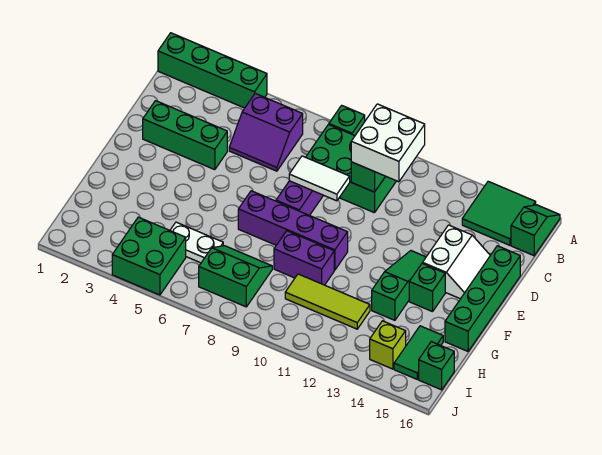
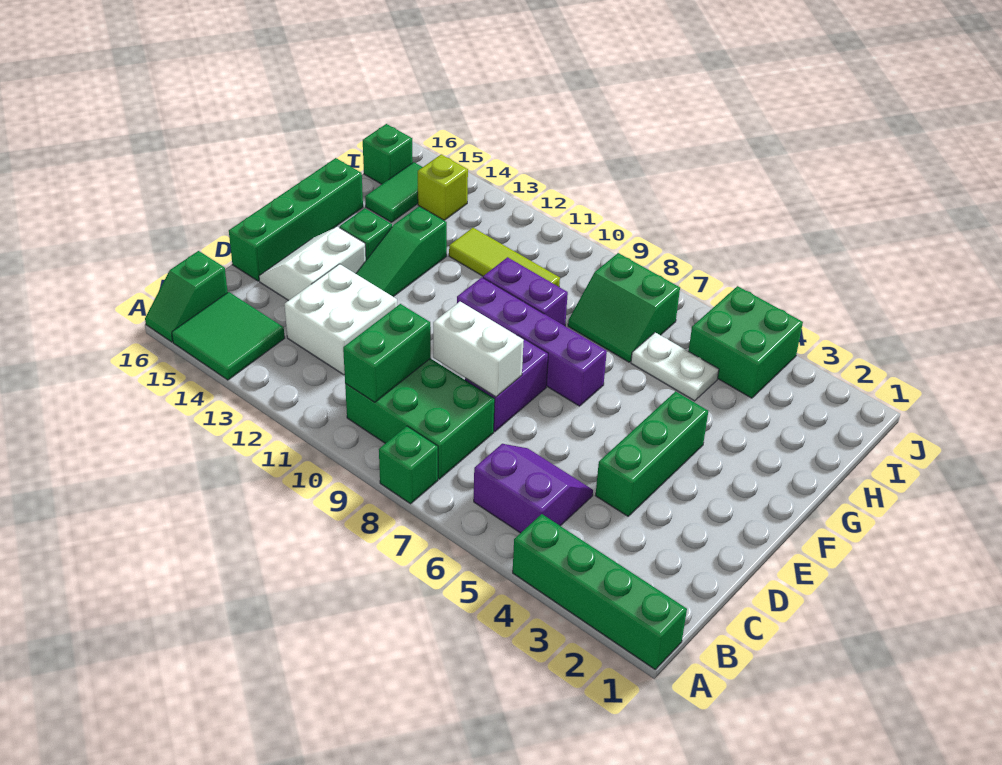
white brick B10:C11 level 3 -> white brick C12:D13 level 1
green brick D2:D4 level 1 -> green brick D4:F4 level 1
white tile D8:D9 level 2 -> white brick D8:D9 level 2

